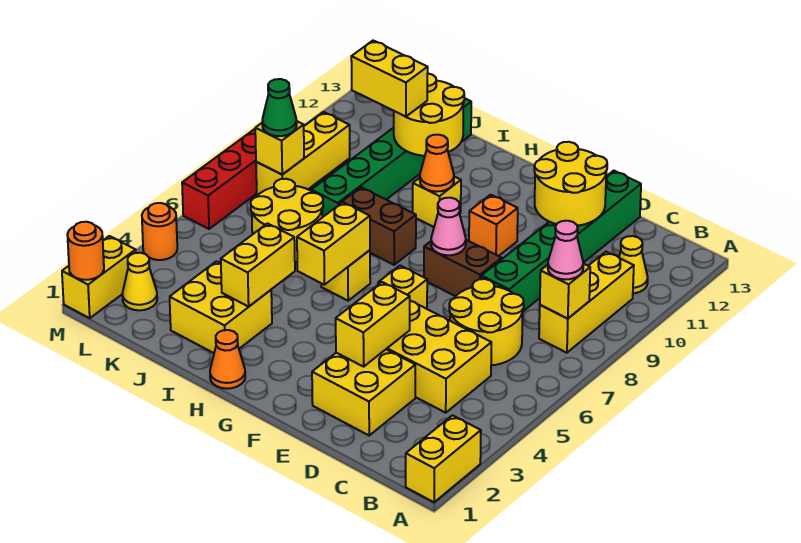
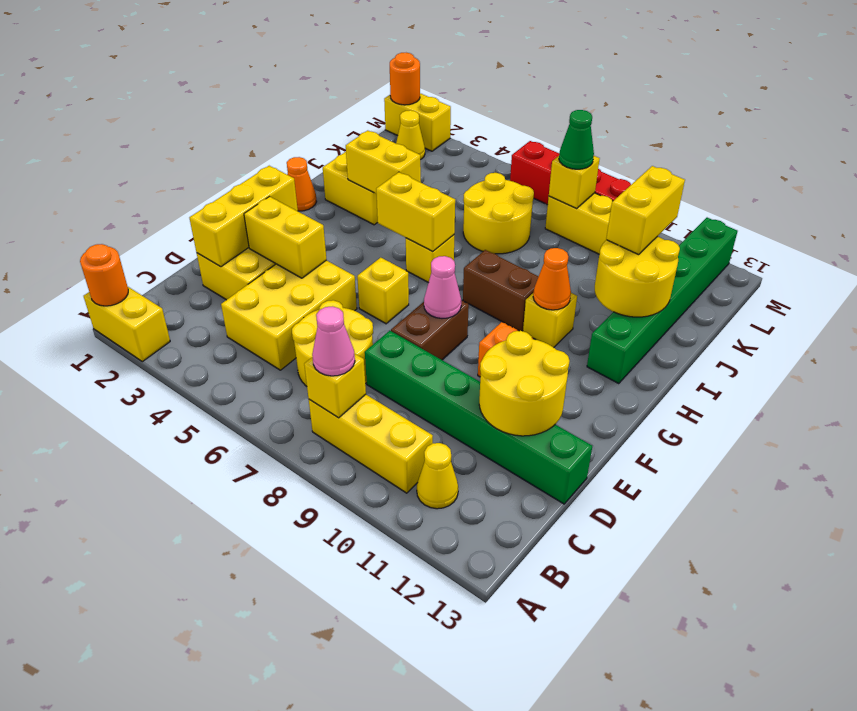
none -> yellow brick D2:F2 level 2
brown brick H8:I8 level 1 -> brown brick H8:H9 level 1
green brick J8:J13 level 1 -> green brick H12:M12 level 1
orange round brick M4 level 1 -> orange round brick A1 level 2

